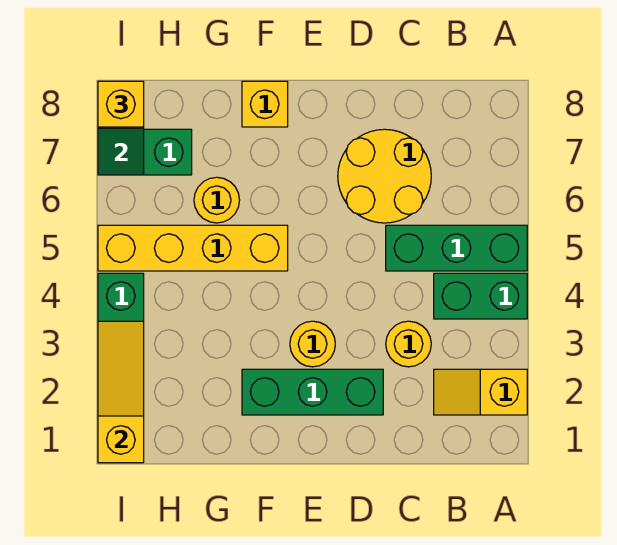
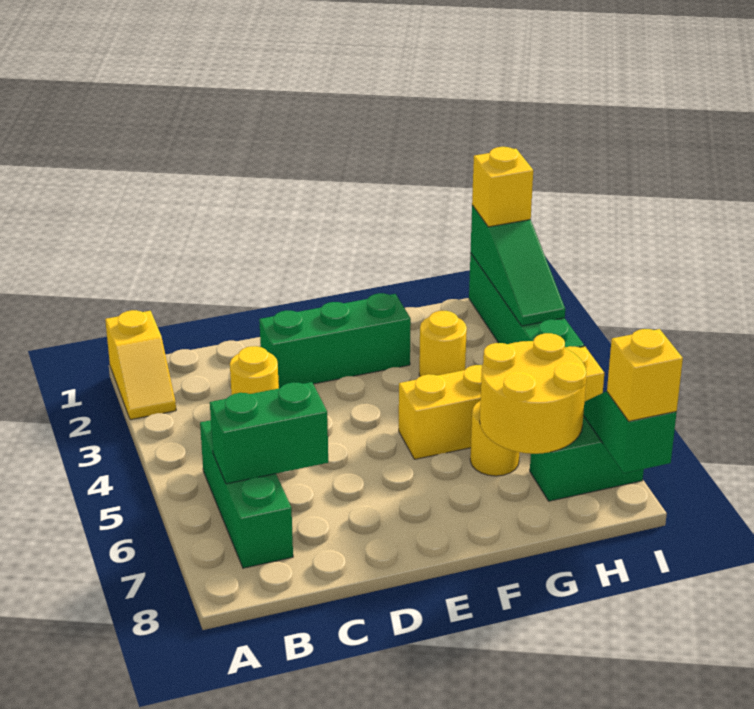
yellow slope A2:B2 level 1 top A -> yellow slope A1:A2 level 1 top 1
green brick A4:B4 level 1 -> green brick B6:C6 level 2
green brick A5:C5 level 1 -> green brick B5:B7 level 1
yellow round brick C6:D7 level 1 -> yellow round brick G6:H7 level 2
yellow round brick E3 level 1 -> yellow round brick G3 level 1
yellow brick F8 level 1 -> yellow brick I1 level 3
yellow slope I1:I3 level 2 top 1 -> green slope I1:I3 level 2 top 1

